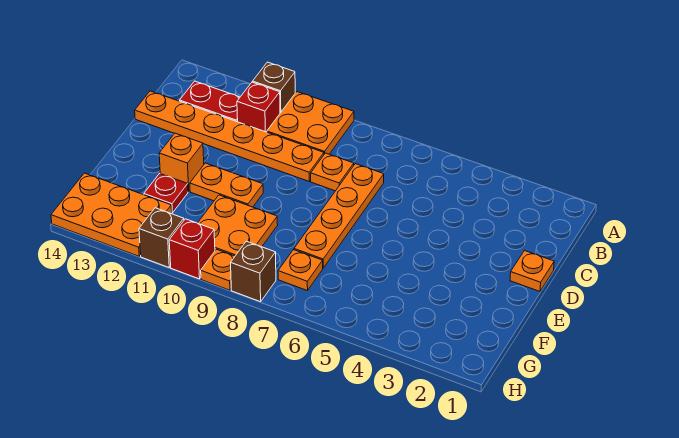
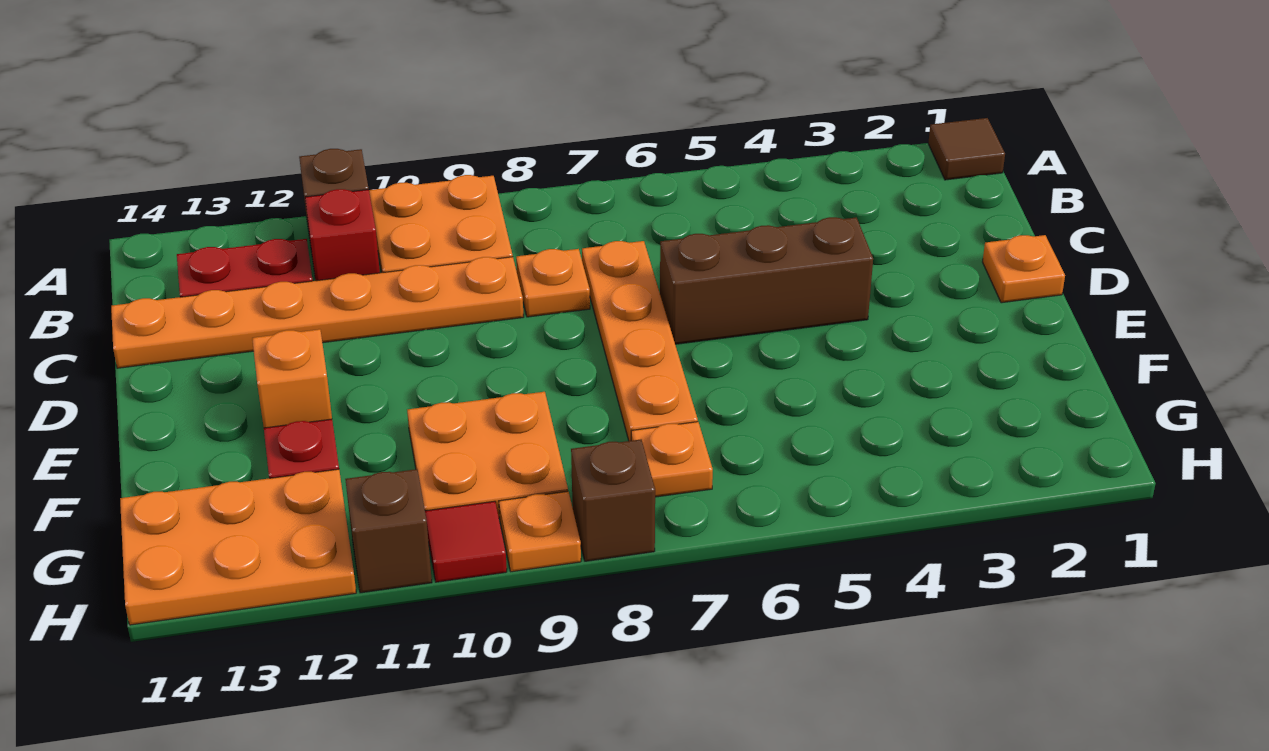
none -> brown tile A1 level 1
none -> brown brick D4:D6 level 1
orange plate E10:E11 level 1 -> none
red brick H10 level 1 -> red tile H10 level 1

